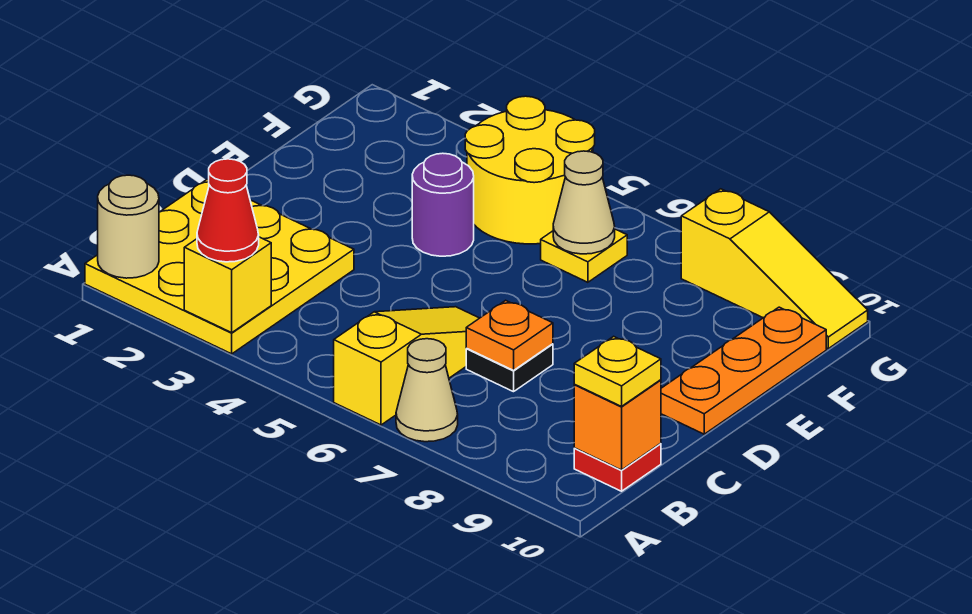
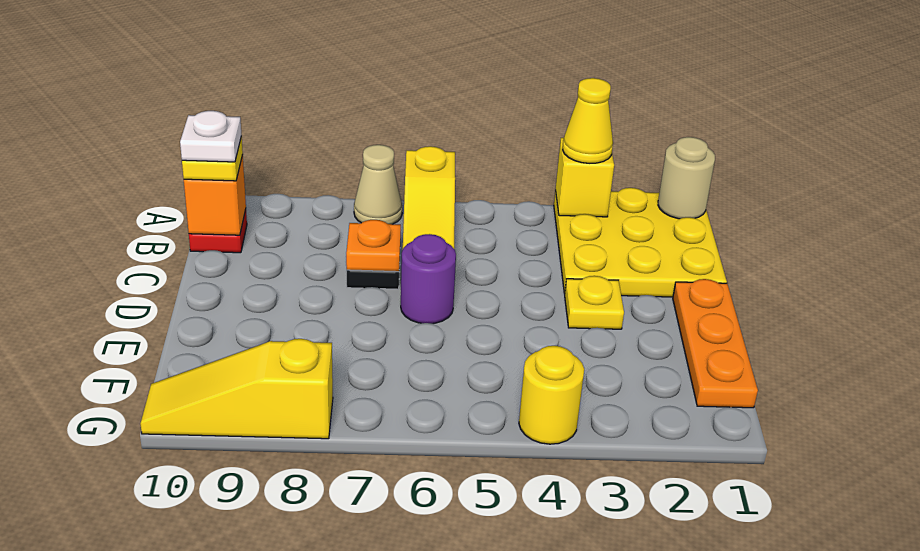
red cone A3 level 3 -> yellow cone A3 level 3
none -> white plate B10 level 4
orange plate D10:F10 level 1 -> orange plate D1:F1 level 1
purple round brick E4 level 1 -> purple round brick D6 level 1
yellow round brick F4:G5 level 1 -> yellow round brick G4 level 1
yellow plate F6 level 1 -> yellow plate D3 level 1
tan cone F6 level 2 -> none

